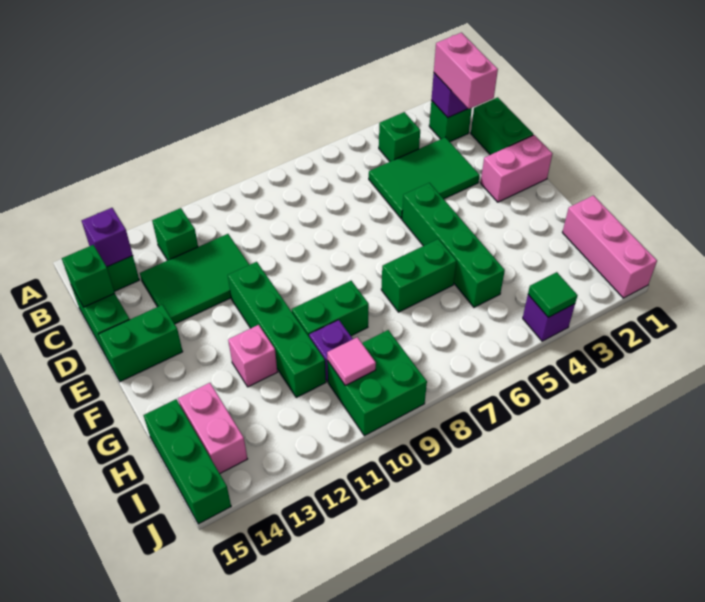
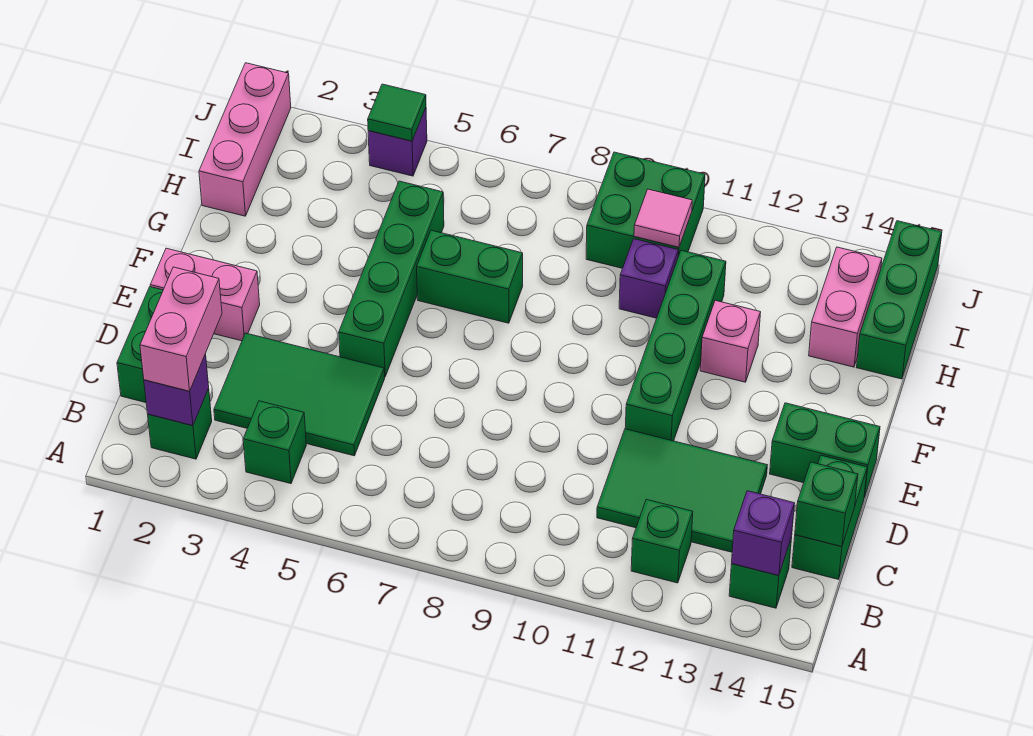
green brick G9:G10 level 1 -> none

